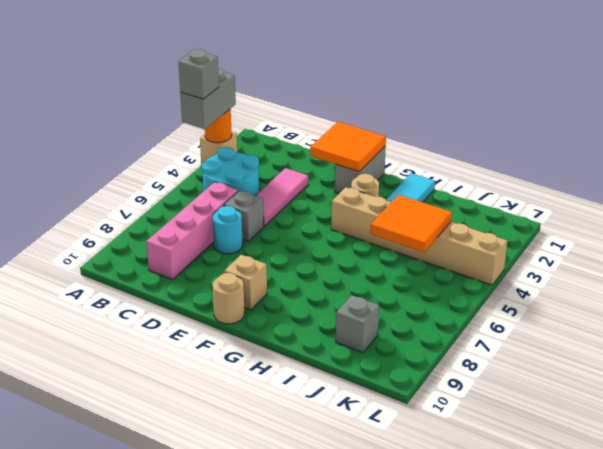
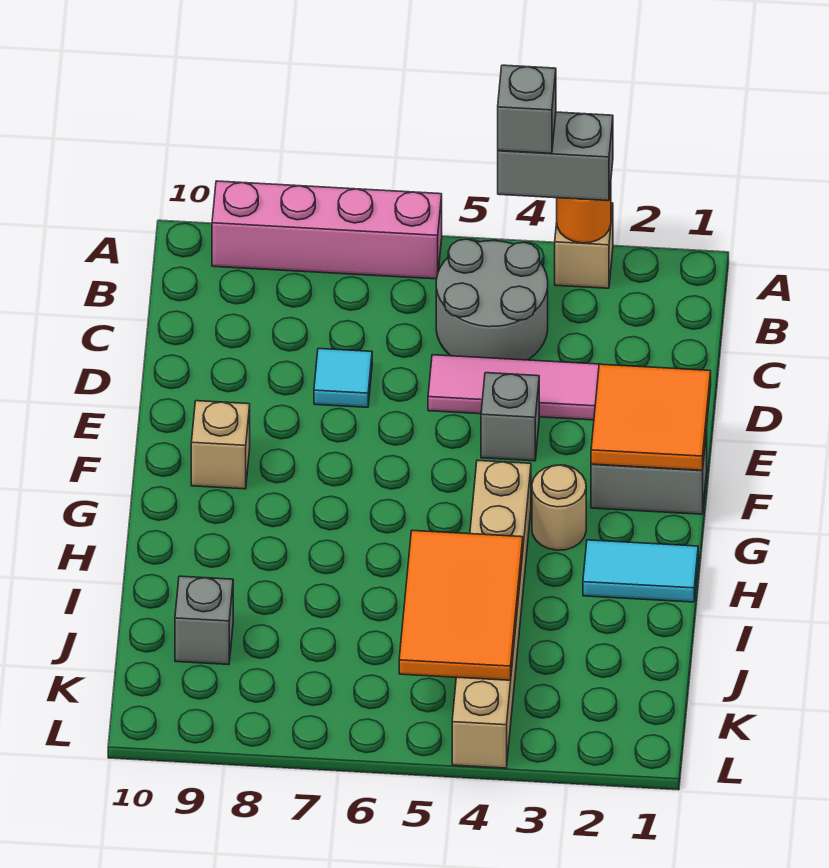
cyan round brick B4:C5 level 1 -> grey round brick B4:C5 level 1
pink brick C6:C9 level 1 -> pink brick A6:A9 level 1
grey brick D6 level 1 -> grey brick E4 level 1
cyan round brick D7 level 1 -> cyan tile D7 level 1
tan round brick F10 level 1 -> none
orange tile I4:J5 level 2 -> orange tile I4:K5 level 2

